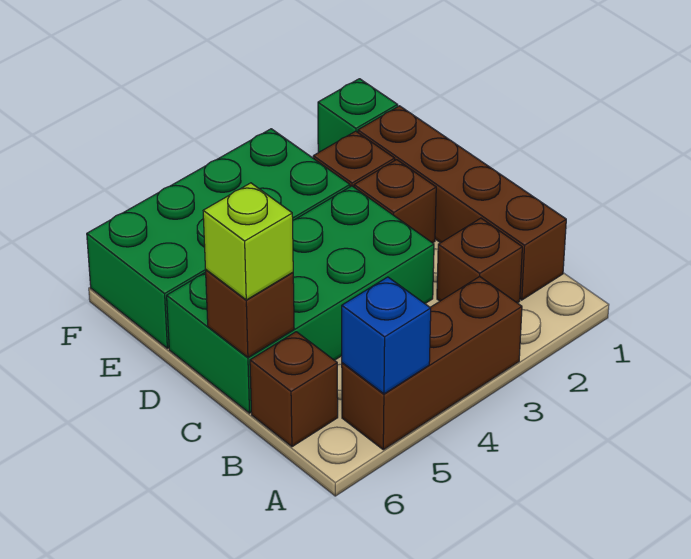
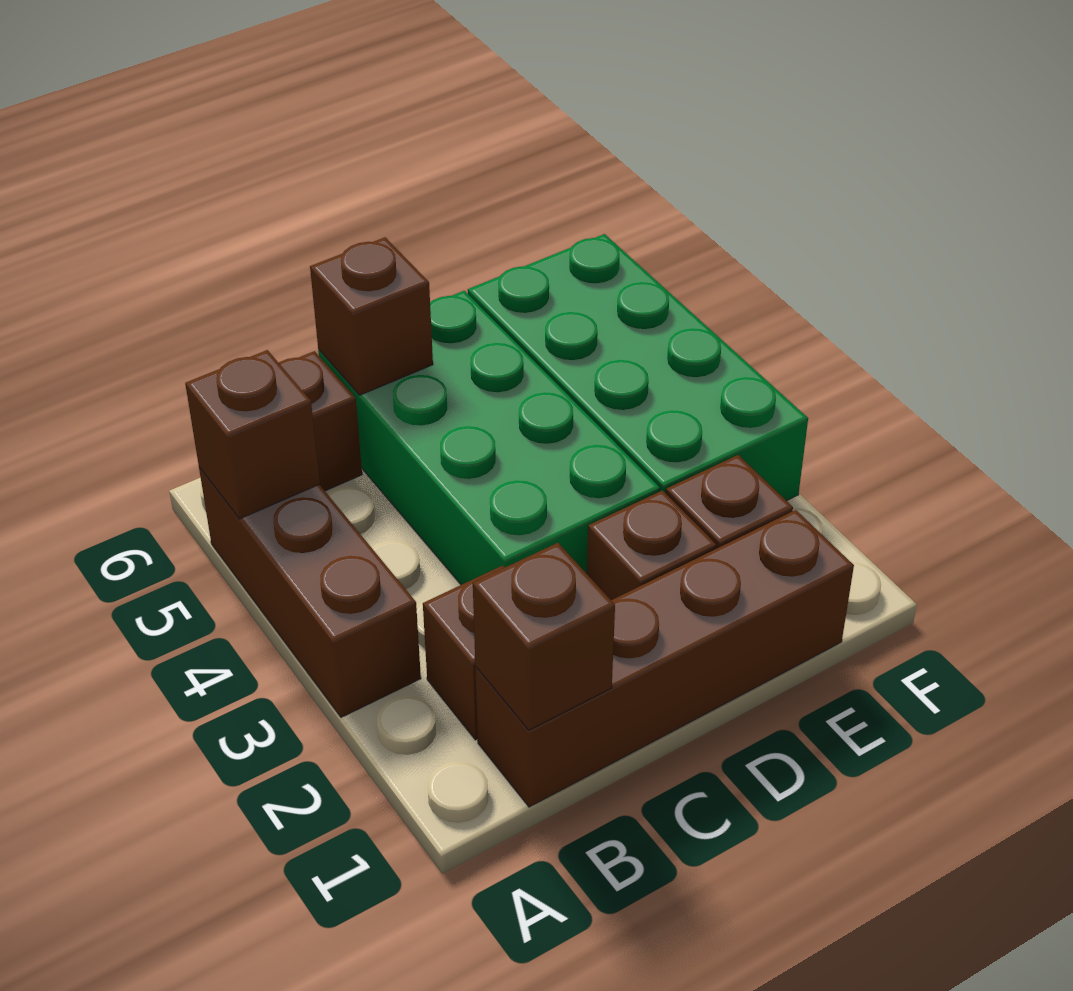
blue brick A5 level 2 -> brown brick A5 level 2
none -> brown brick B1 level 2
lime brick C6 level 3 -> none
green brick F1 level 1 -> none

